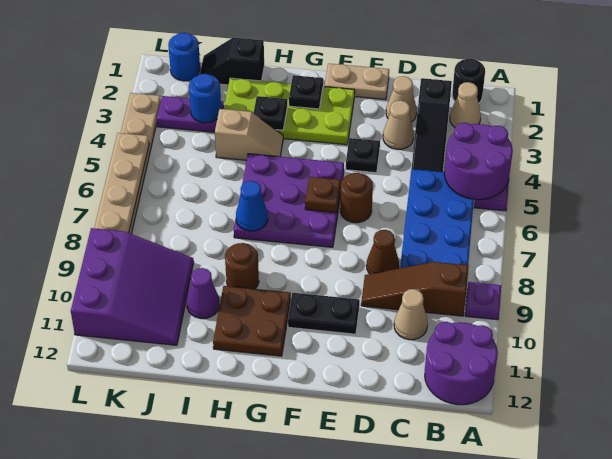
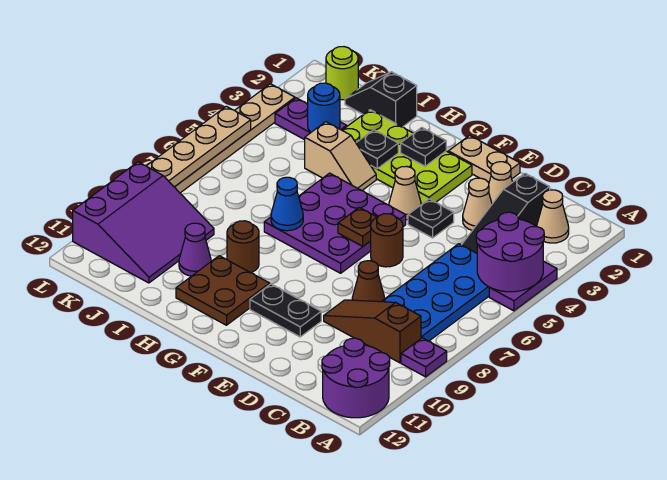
black round brick B1 level 1 -> none
tan cone C10 level 1 -> tan cone F4 level 1
blue round brick K1 level 1 -> lime round brick K1 level 1

